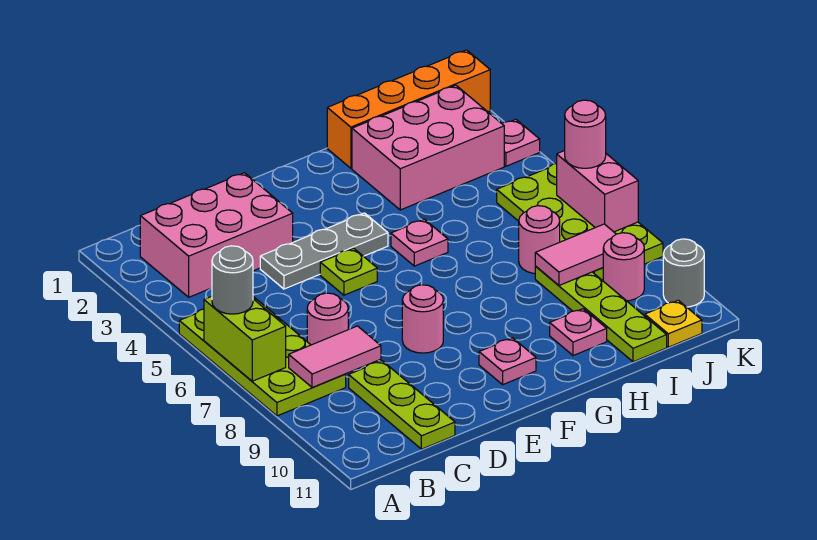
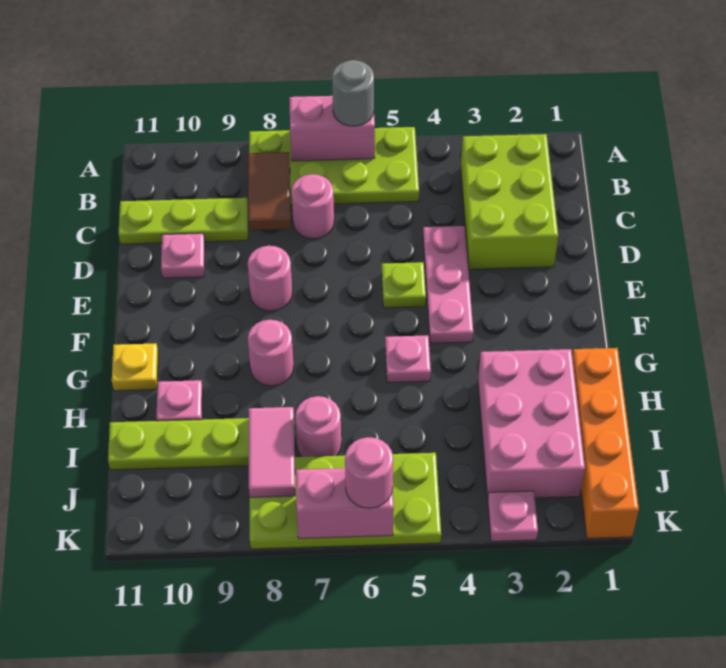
lime brick A6:A7 level 2 -> pink brick A6:A7 level 2
pink brick B2:D3 level 1 -> lime brick B2:D3 level 1
pink tile B8:C8 level 2 -> brown tile B8:C8 level 2
grey plate D4:F4 level 1 -> pink plate D4:F4 level 1
pink plate F10 level 1 -> pink plate D10 level 1
pink round brick J9 level 1 -> pink round brick G8 level 1
yellow plate J11 level 1 -> yellow plate G11 level 1
grey round brick K10 level 1 -> none

